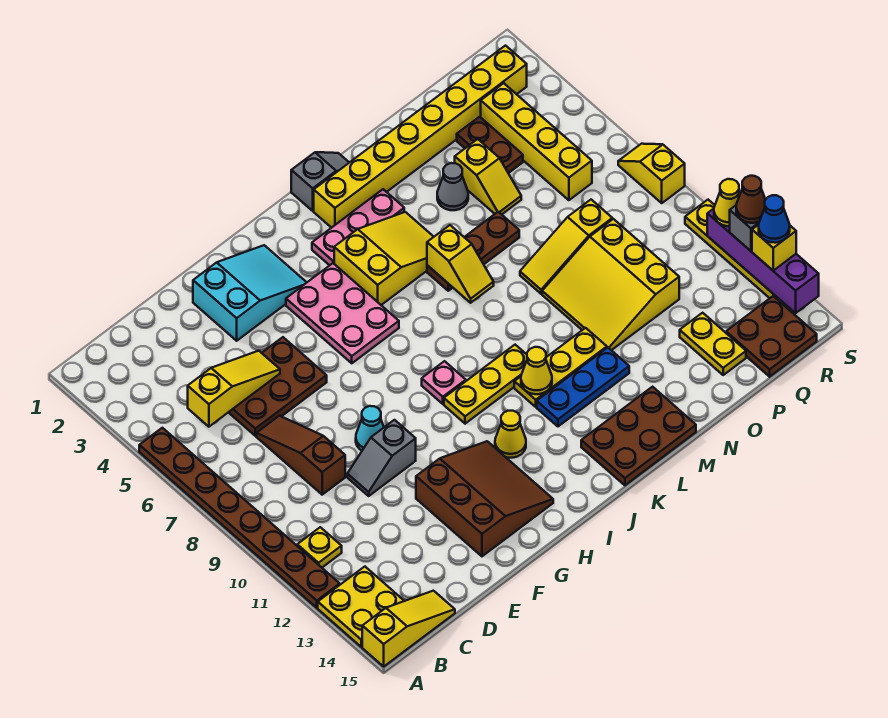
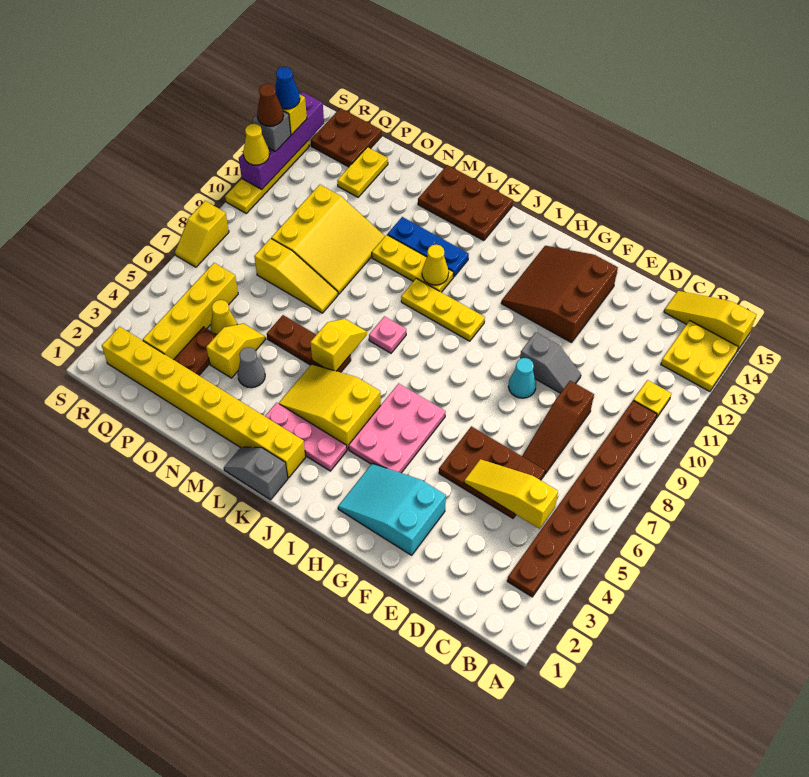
brown plate A5:A12 level 1 -> brown plate B3:B10 level 1
pink plate I9 level 1 -> pink plate K8 level 1
yellow cone I12 level 1 -> yellow cone P5 level 1

